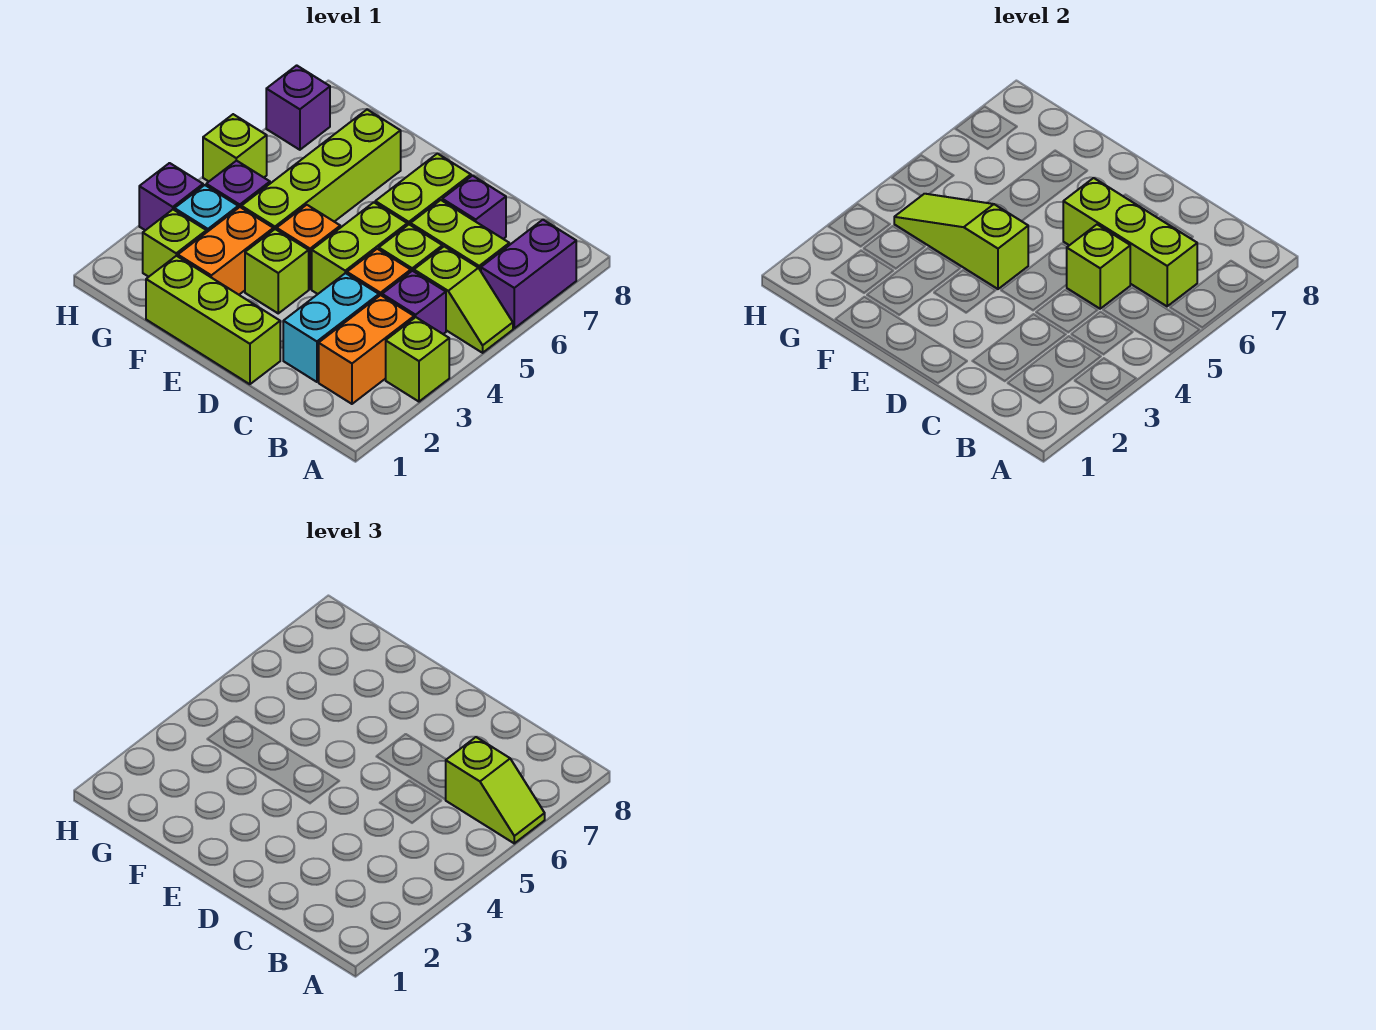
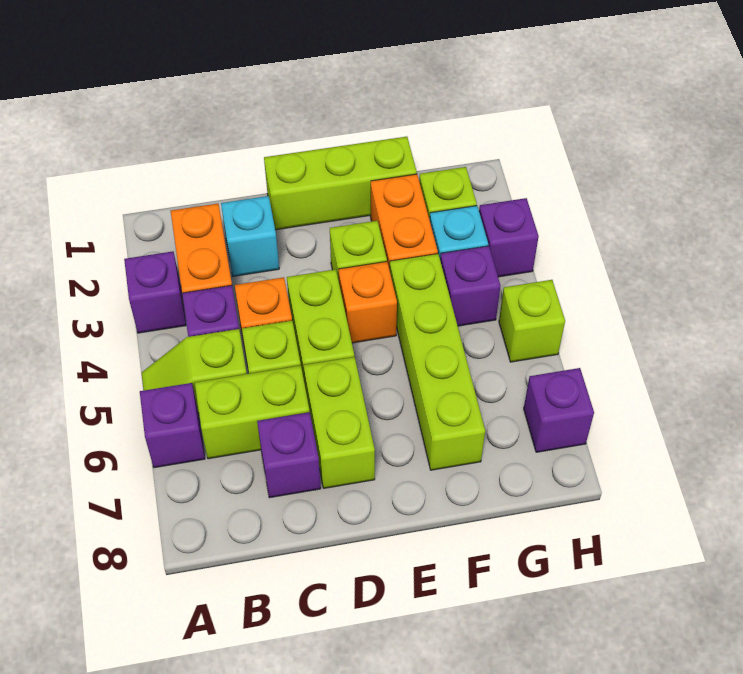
lime brick A3 level 1 -> purple brick A3 level 1
purple brick A6:A7 level 1 -> purple brick A6 level 1
lime slope A6:B6 level 3 top B -> none
lime brick B6:D6 level 2 -> none
cyan brick C2:C3 level 1 -> cyan brick C2 level 1
lime brick C5 level 2 -> none
lime slope E4:G4 level 2 top E -> none

